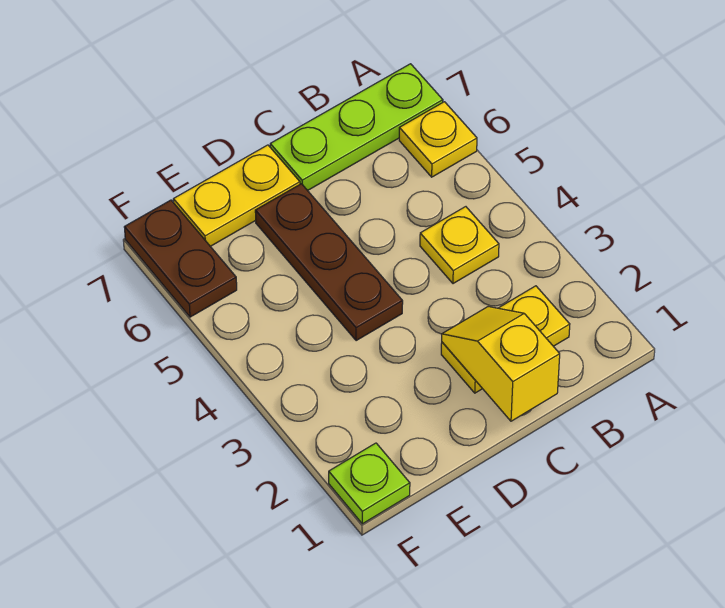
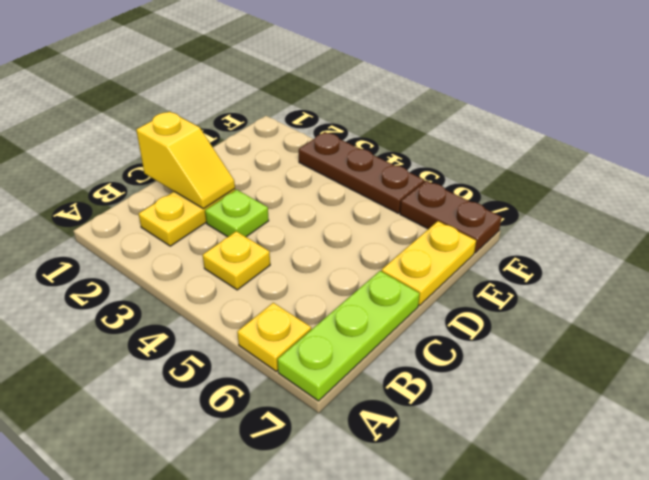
brown plate D4:D6 level 1 -> brown plate F3:F5 level 1
lime plate F1 level 1 -> lime plate C3 level 1

